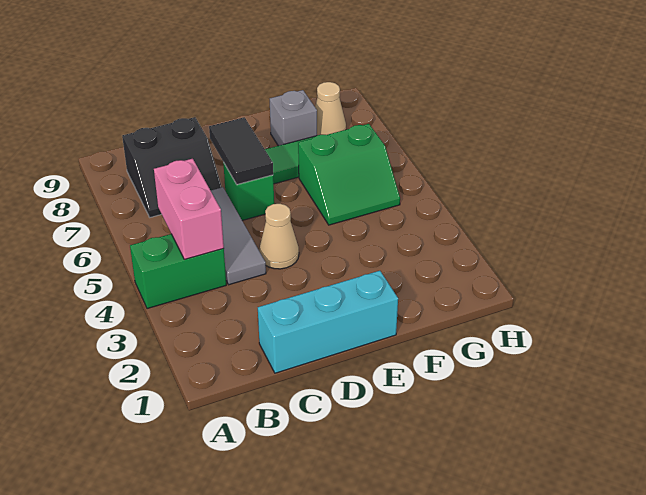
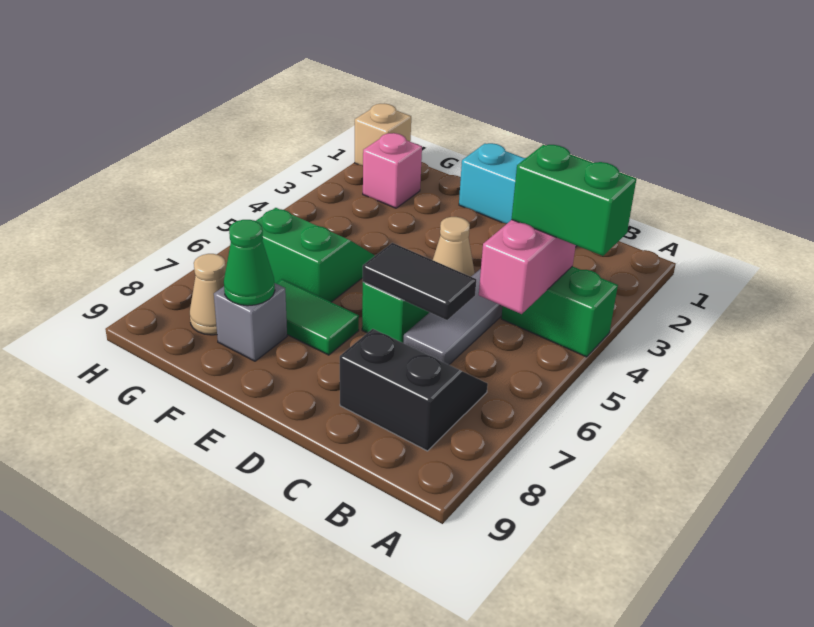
none -> green brick A4:B4 level 3
black tile D6:D7 level 2 -> black tile C6:D6 level 2
none -> green cone F8 level 2
none -> pink brick G2 level 1
none -> tan brick H1 level 1

